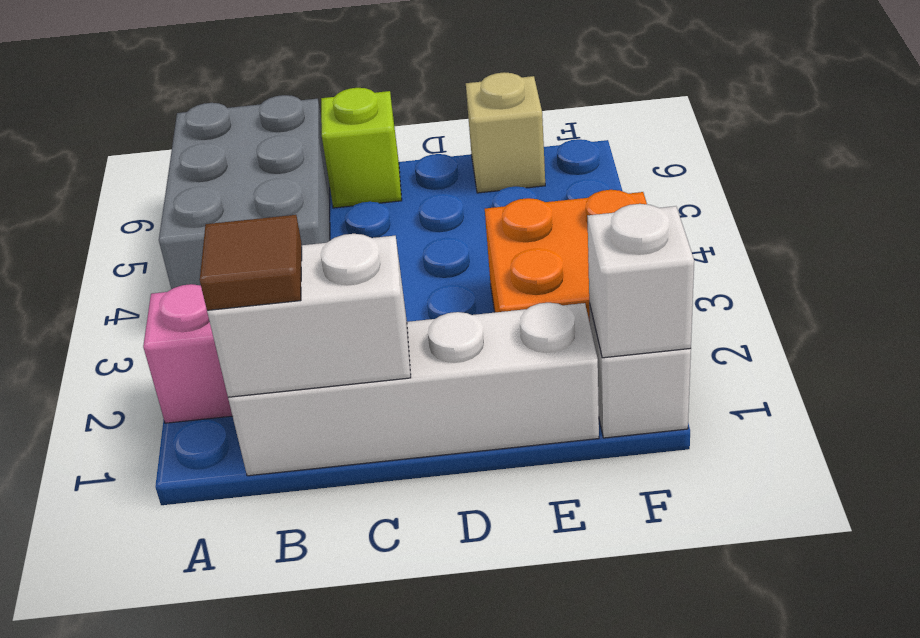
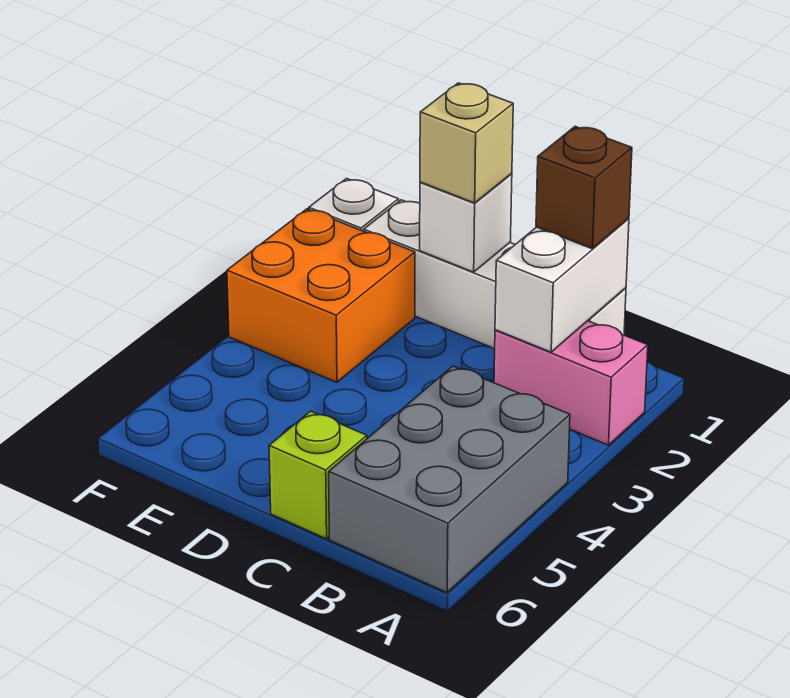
white brick B1:C1 level 2 -> white brick B1:B2 level 2
brown tile B1 level 3 -> brown brick B1 level 3
tan brick E6 level 1 -> tan brick D1 level 3
white brick F1 level 2 -> white brick D1 level 2

